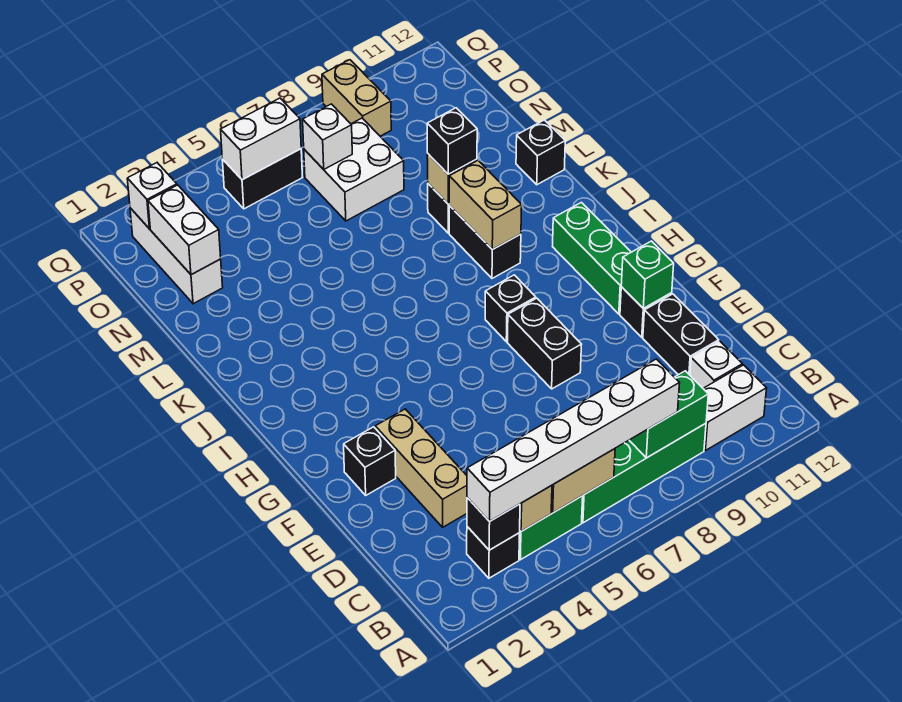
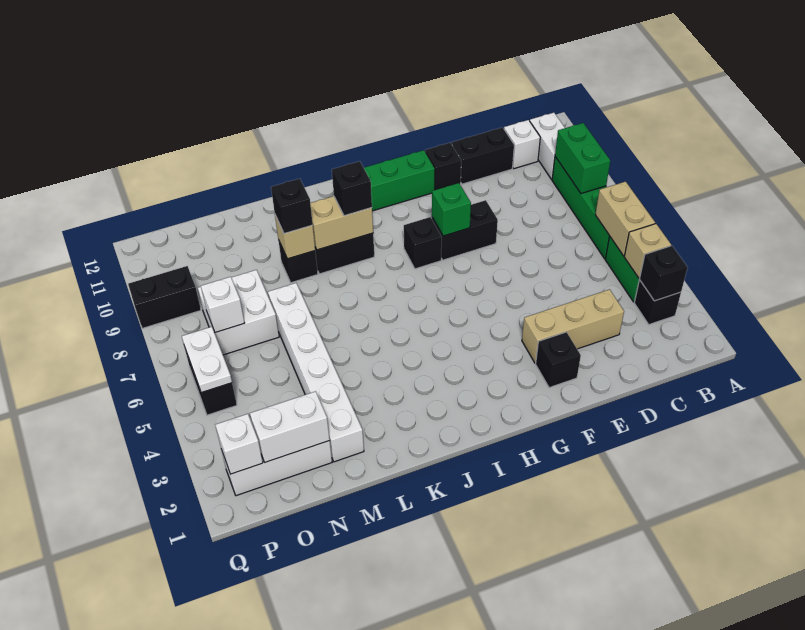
white brick B3:B8 level 3 -> white brick M2:M7 level 1
green brick F11 level 2 -> green brick G8 level 2
black brick L12 level 1 -> black brick J9 level 3
white brick P5:P6 level 2 -> white plate P5:P6 level 2
tan brick P9:Q9 level 1 -> black brick P9:Q9 level 1

